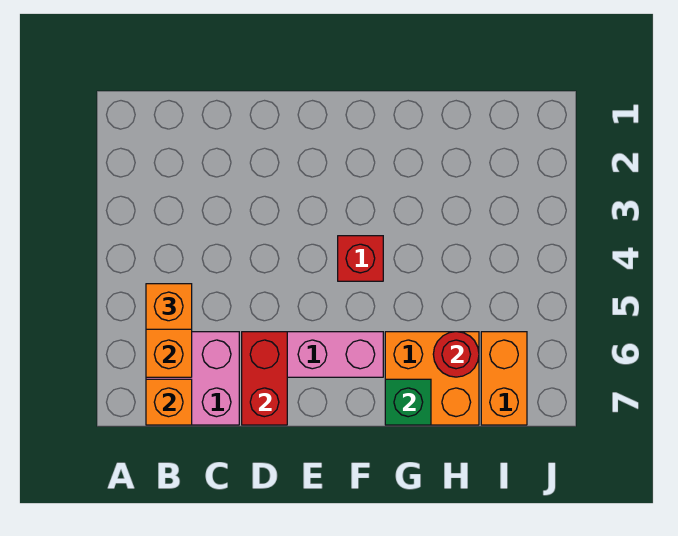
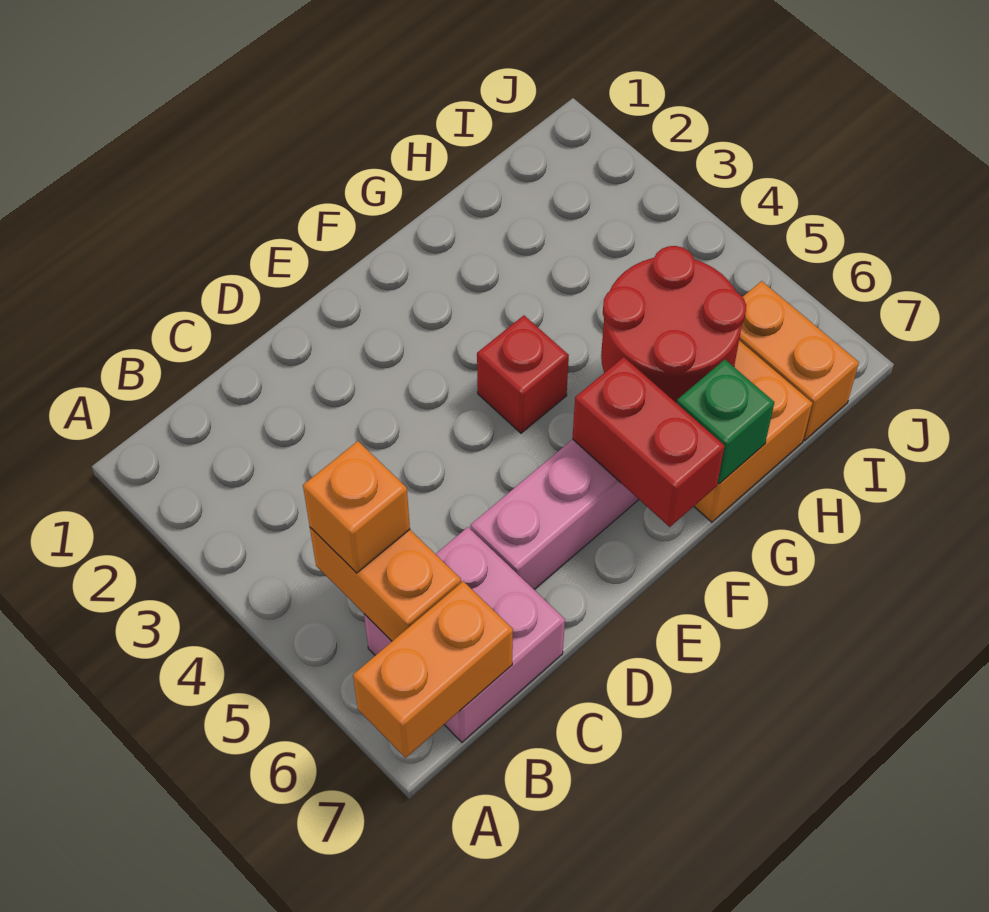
orange brick B7 level 2 -> orange brick A7:B7 level 2
red brick D6:D7 level 2 -> red brick F6:F7 level 2
red round brick H6 level 2 -> red round brick G5:H6 level 2

